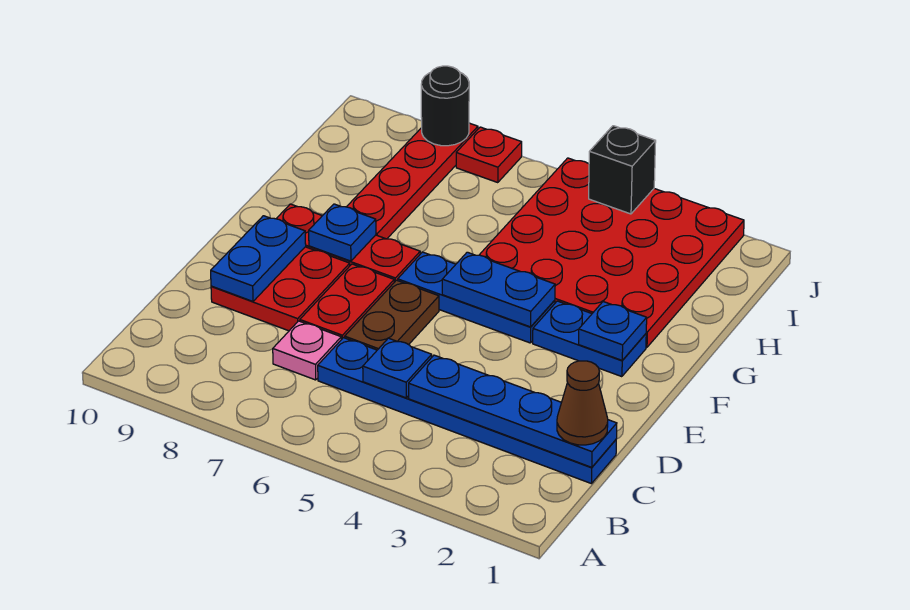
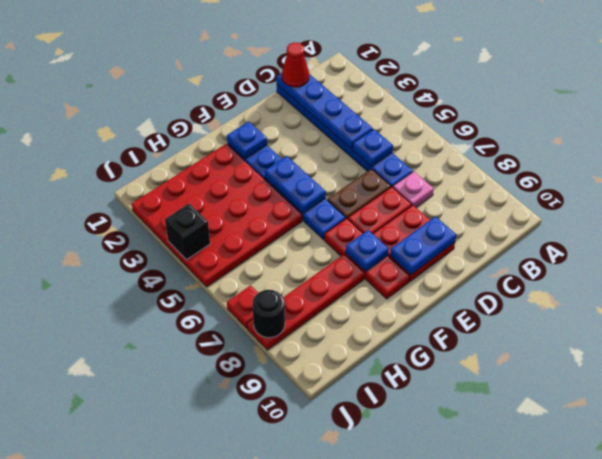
brown cone C1 level 3 -> red cone C1 level 3

